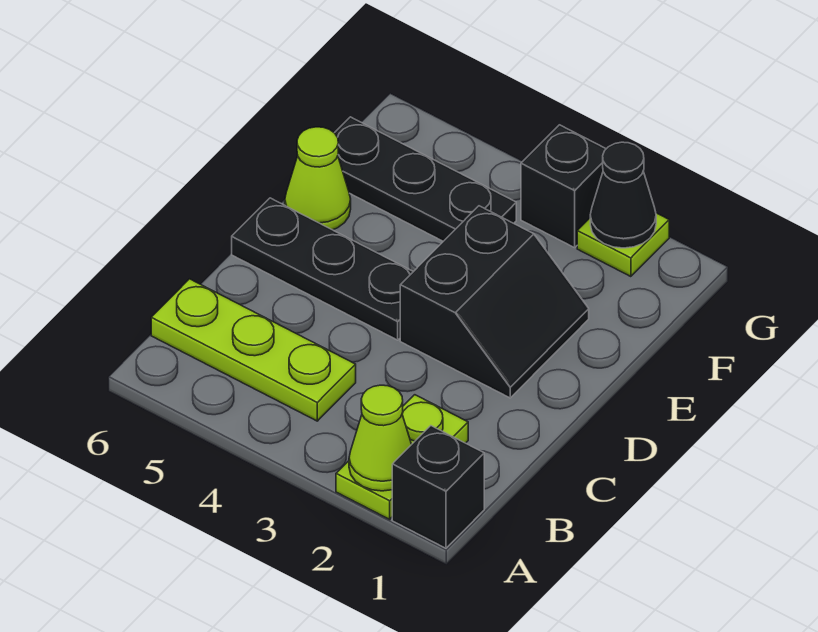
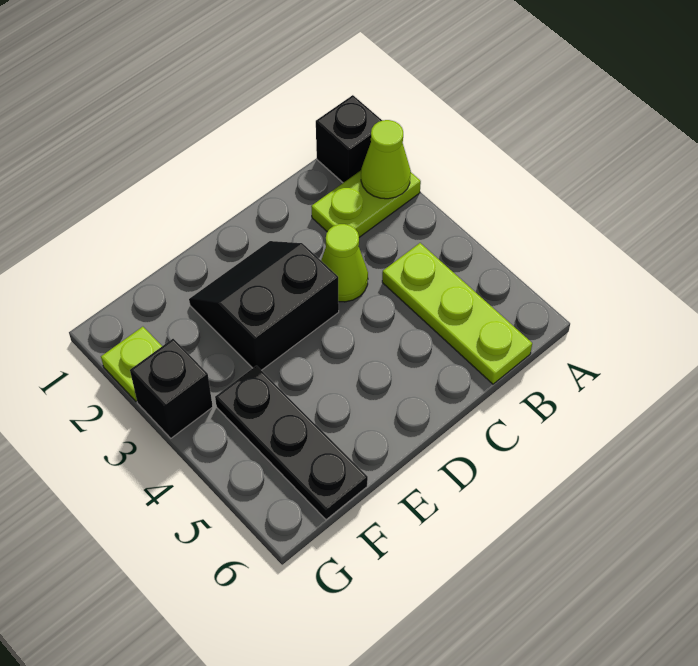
black plate D4:D6 level 1 -> none
lime cone E6 level 1 -> lime cone C3 level 1
black cone G2 level 2 -> none

